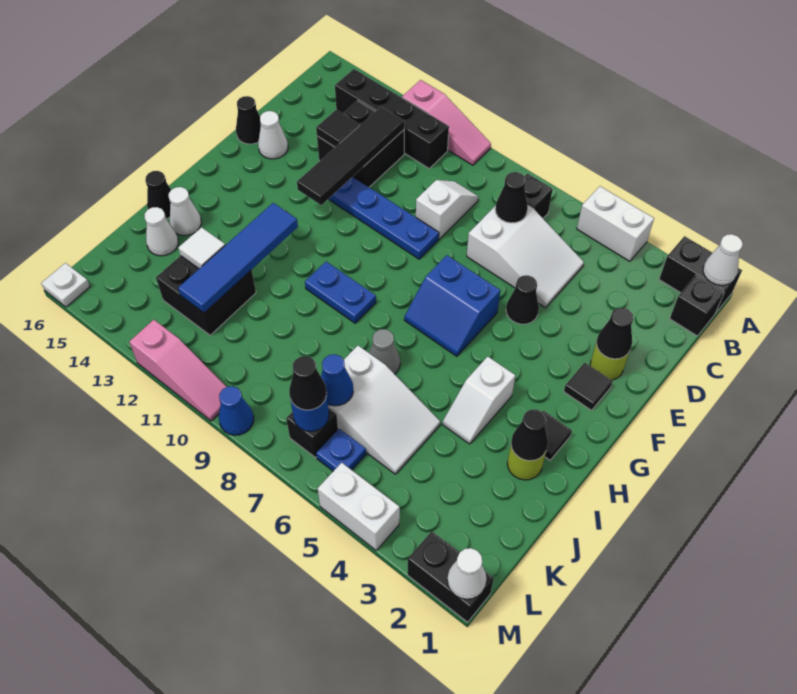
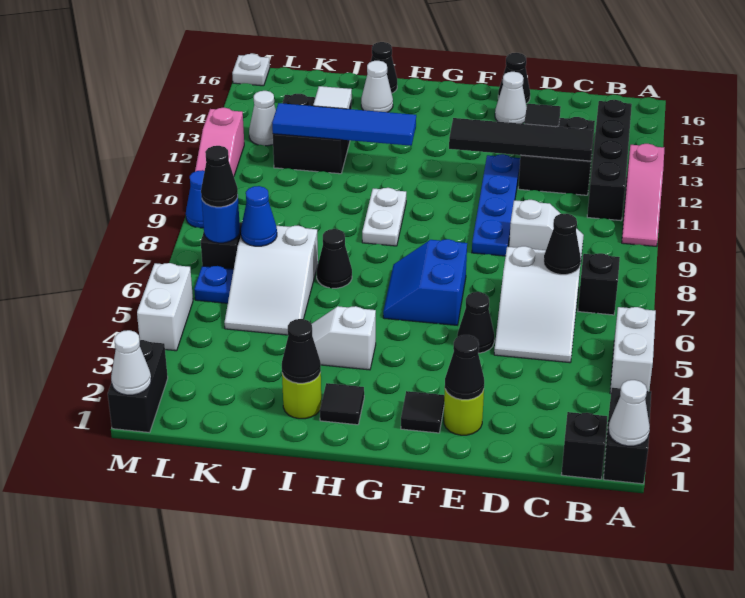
blue plate H9:H10 level 1 -> white plate H9:H10 level 1
grey cone I7 level 1 -> black cone I7 level 1
white cone J15 level 1 -> white cone L13 level 1

